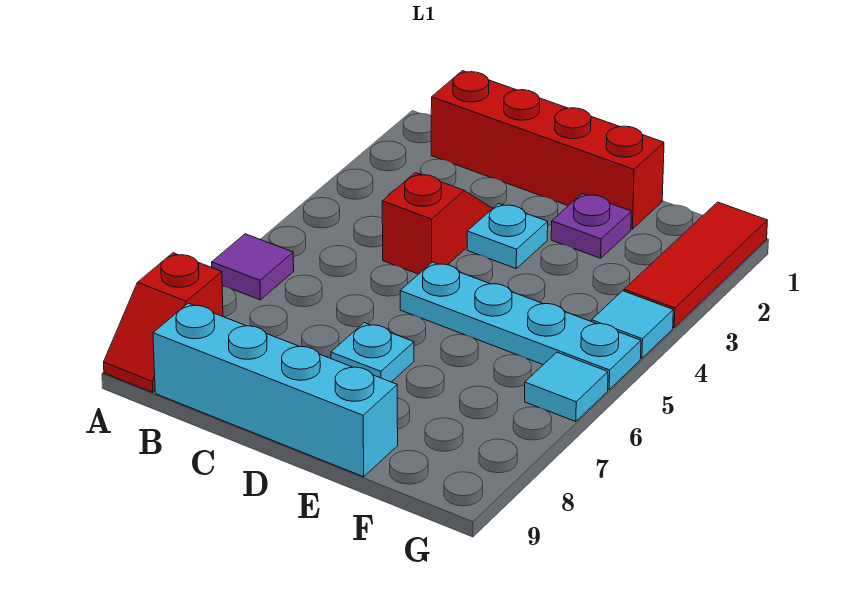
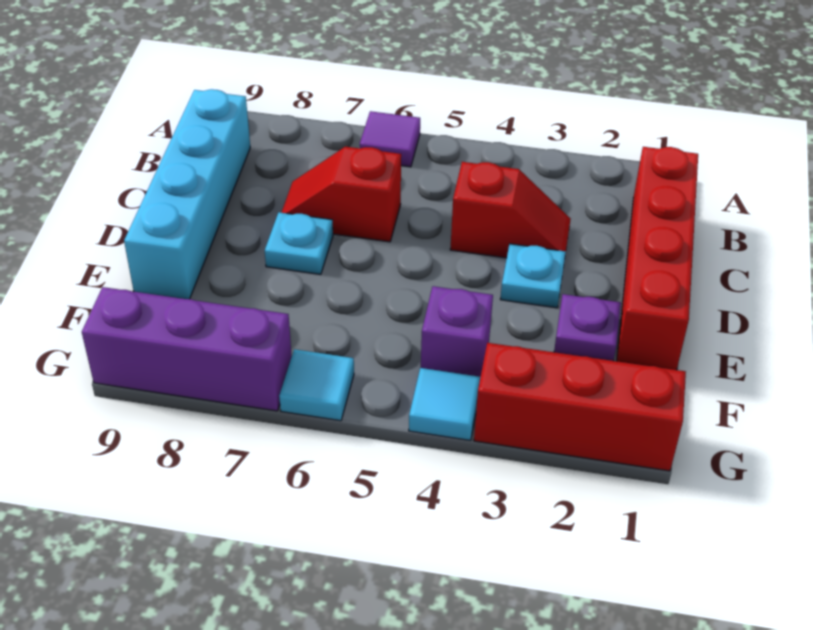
red slope A8:A9 level 1 top 8 -> red slope C6:C7 level 1 top 6
cyan plate D5:G5 level 1 -> none
none -> purple brick F4 level 1
red tile G1:G3 level 1 -> red brick G1:G3 level 1
none -> purple brick G7:G9 level 1

